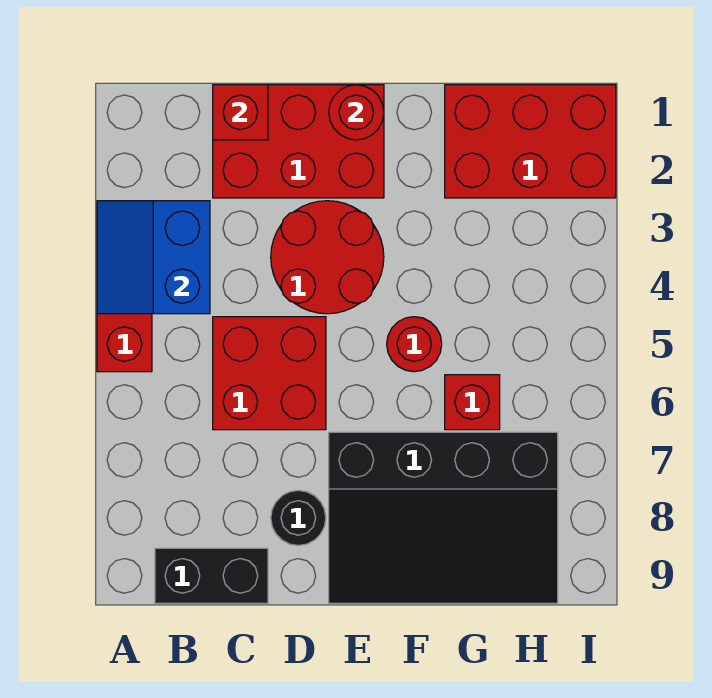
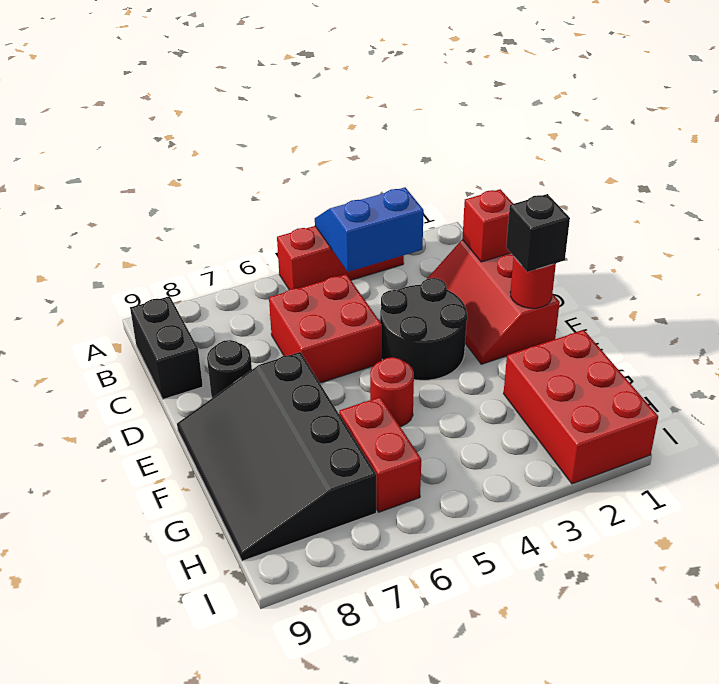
red brick C1:E2 level 1 -> red slope C1:E2 level 1 top 1
red round brick D3:E4 level 1 -> black round brick D3:E4 level 1
none -> black brick E1 level 3
red brick G6 level 1 -> red brick G6:H6 level 1

